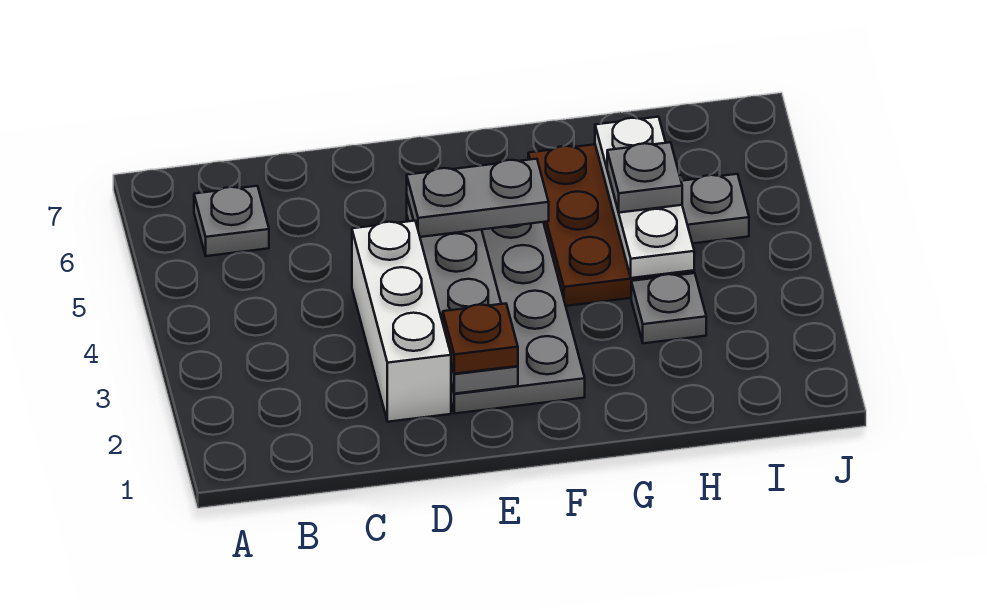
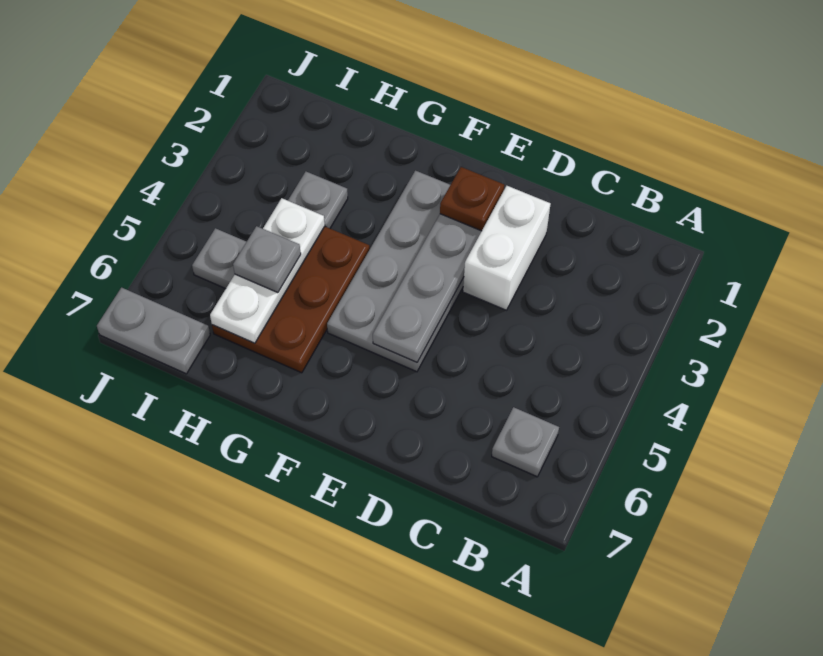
white brick D2:D4 level 1 -> white brick D2:D3 level 1
grey plate E5:F5 level 3 -> grey plate I7:J7 level 1

